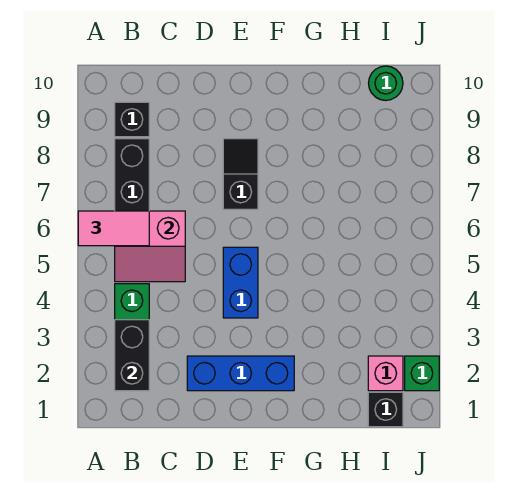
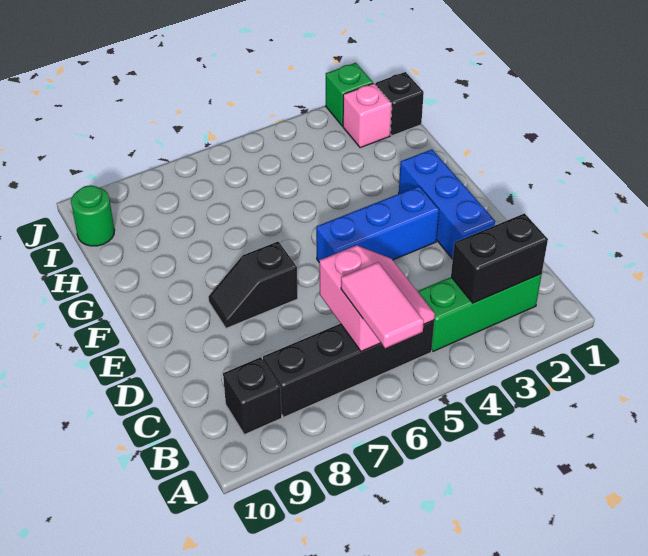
blue brick E4:E5 level 1 -> blue brick E3:E5 level 1

